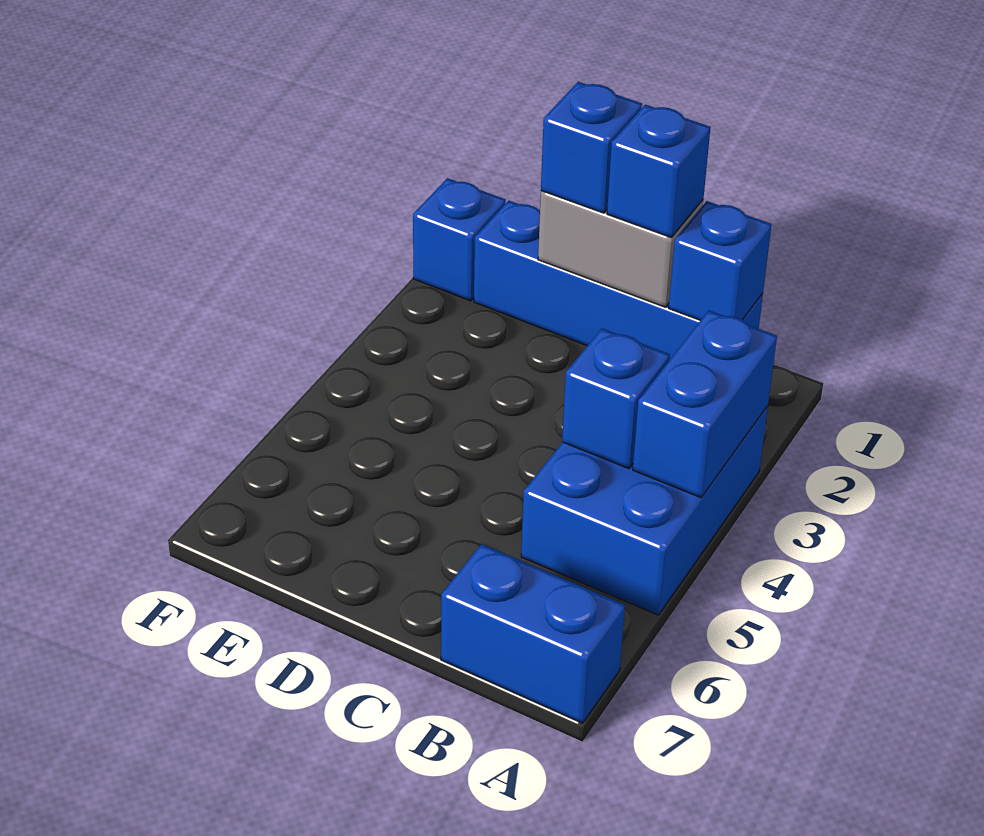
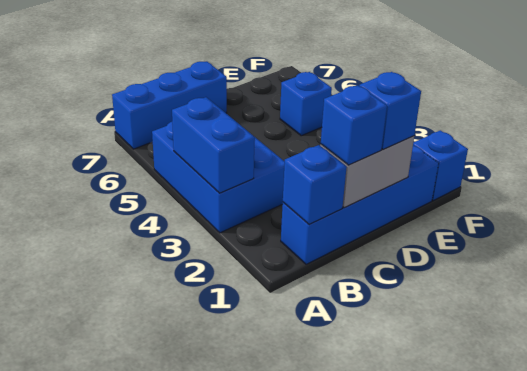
blue brick A7:B7 level 1 -> blue brick A7:C7 level 1
blue brick B4 level 2 -> blue brick E5 level 1

